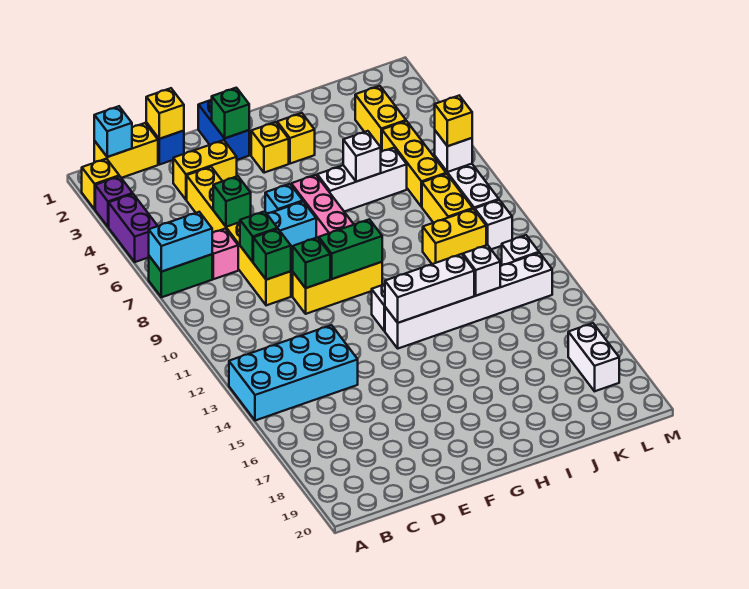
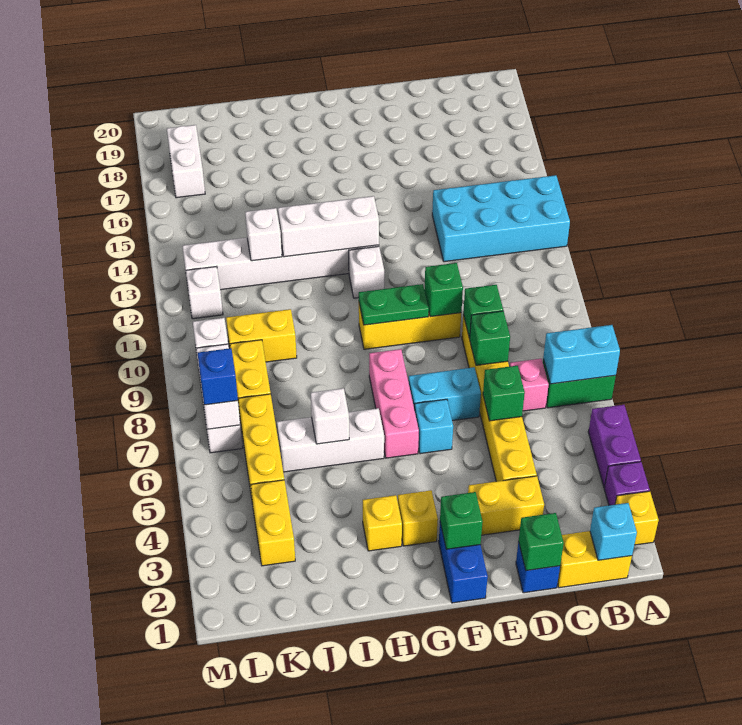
yellow brick D1 level 2 -> green brick D1 level 2
green brick F10:G10 level 2 -> green plate F10:G10 level 2
yellow brick L7 level 3 -> blue brick L7 level 3

